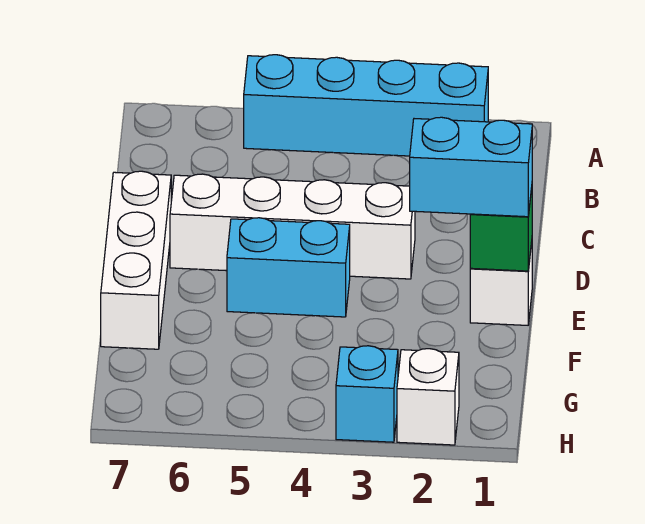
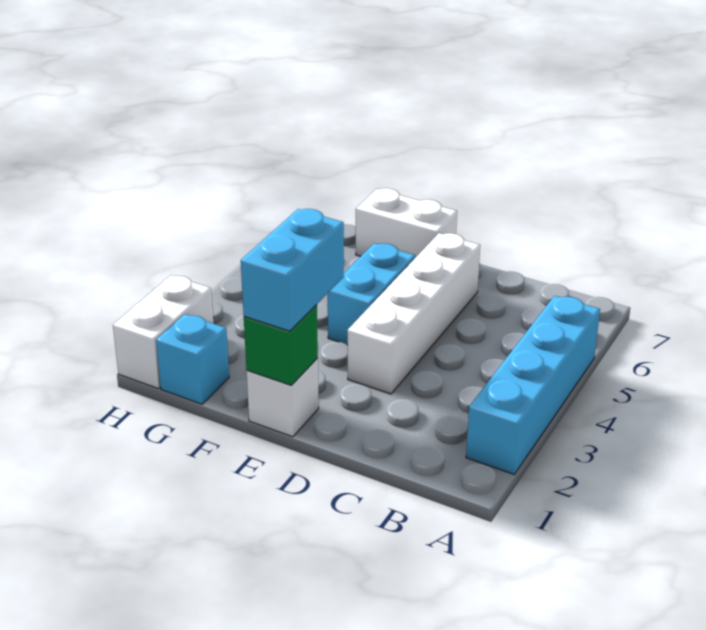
white brick D7:F7 level 1 -> white brick E7:F7 level 1
white brick H2 level 1 -> white brick H1:H2 level 1
cyan brick H3 level 1 -> cyan brick G1 level 1

